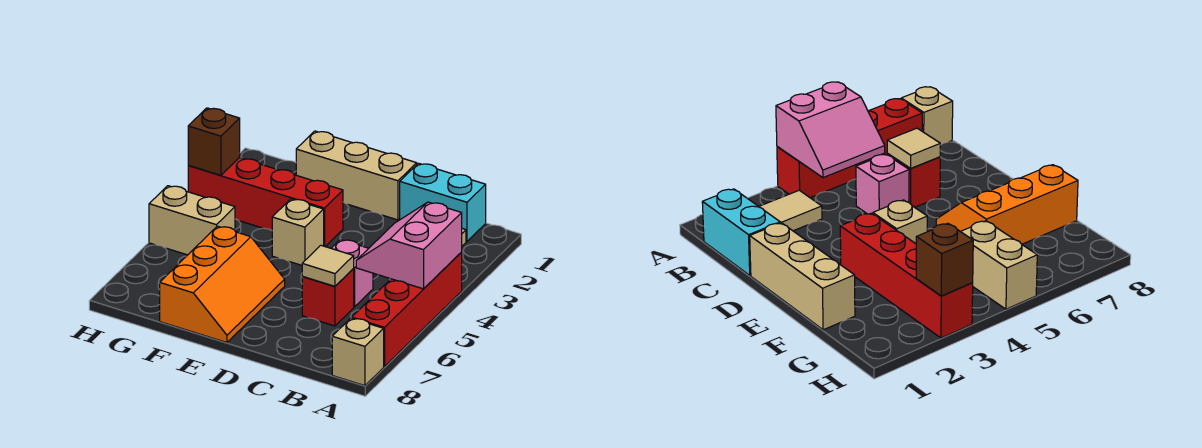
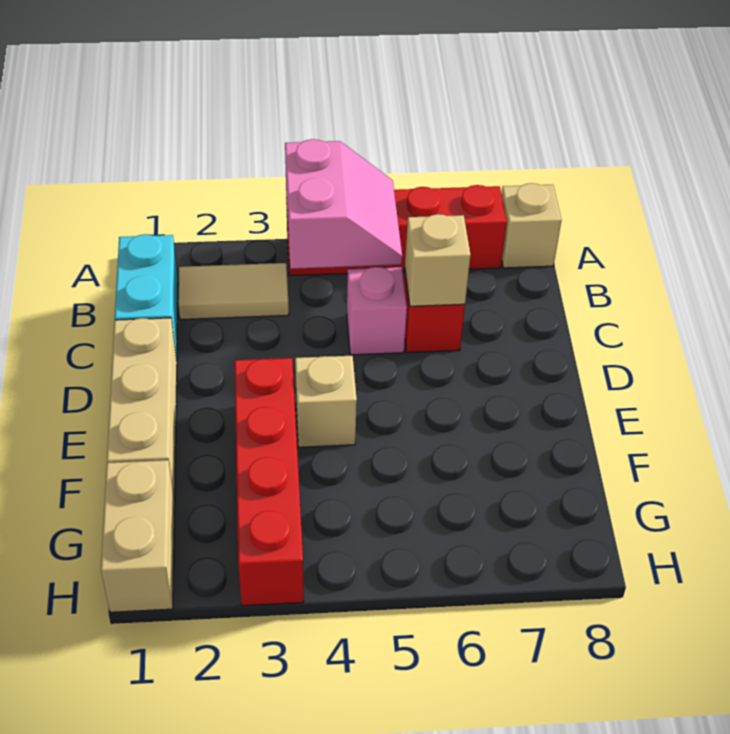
pink slope A4:B5 level 2 top A -> pink slope A4:B5 level 2 top 4
tan tile C6 level 2 -> tan brick C6 level 2
orange slope E6:F8 level 1 top F -> none
tan brick G5:H5 level 1 -> tan brick G1:H1 level 1
brown brick H3 level 2 -> none

